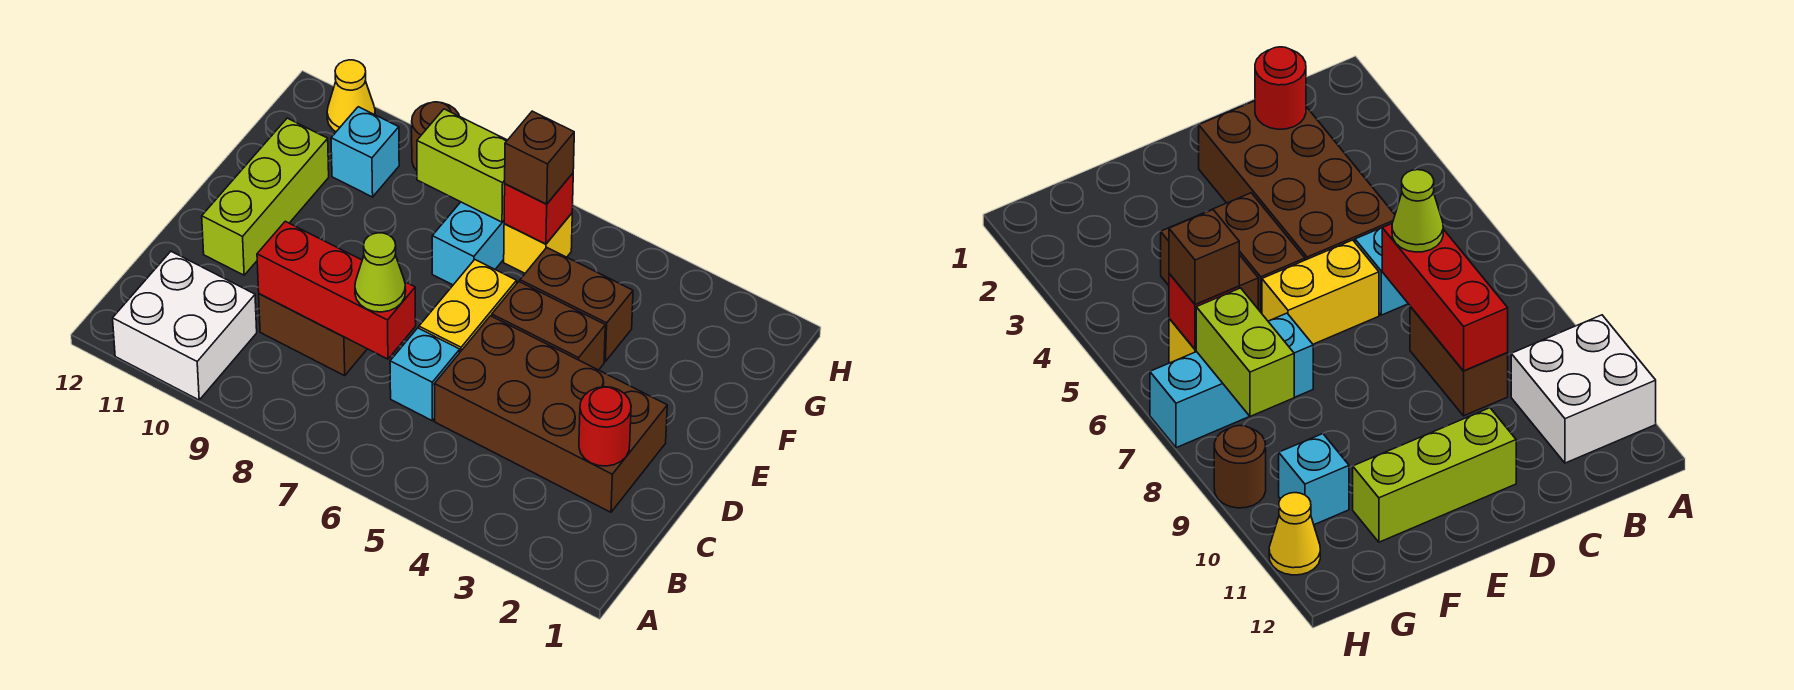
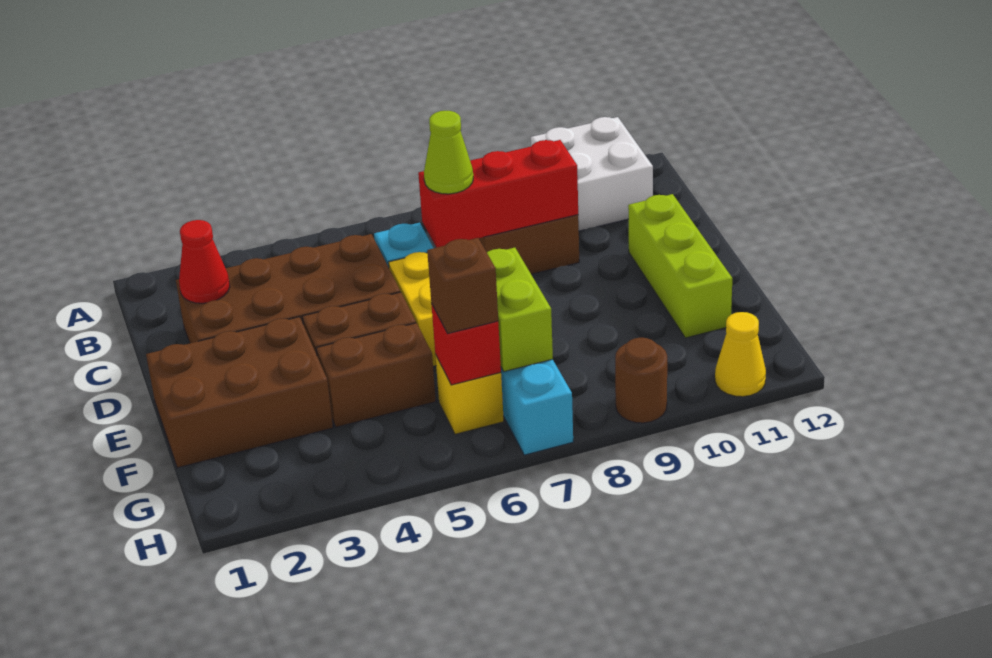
red round brick C2 level 2 -> red cone C2 level 2
none -> brown brick E1:F3 level 1
lime brick G7:G8 level 2 -> lime brick F7:G7 level 2
cyan brick G10 level 1 -> none

